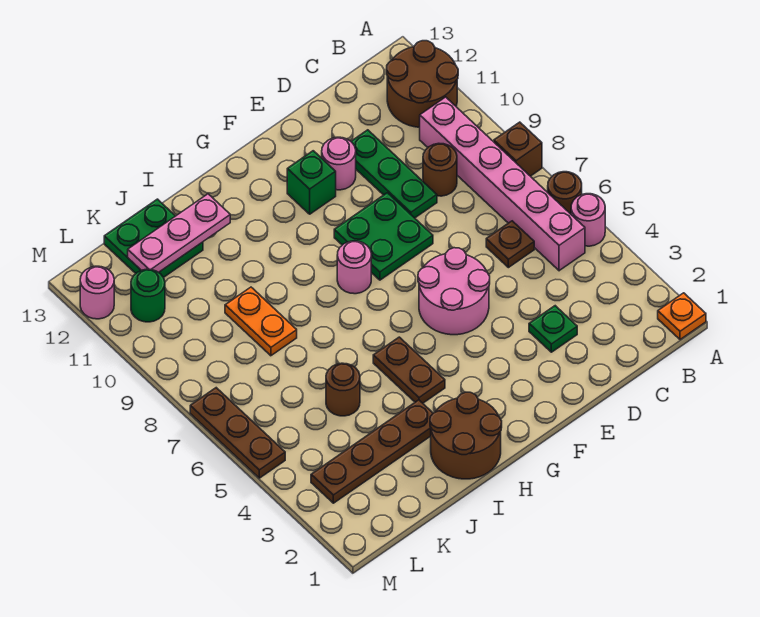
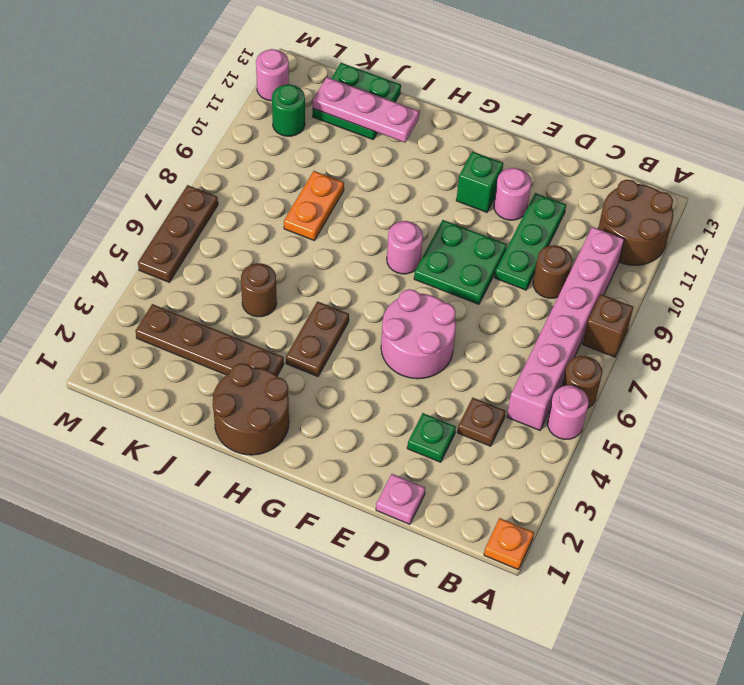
brown plate C6 level 1 -> brown plate C4 level 1
none -> pink plate D1 level 1

